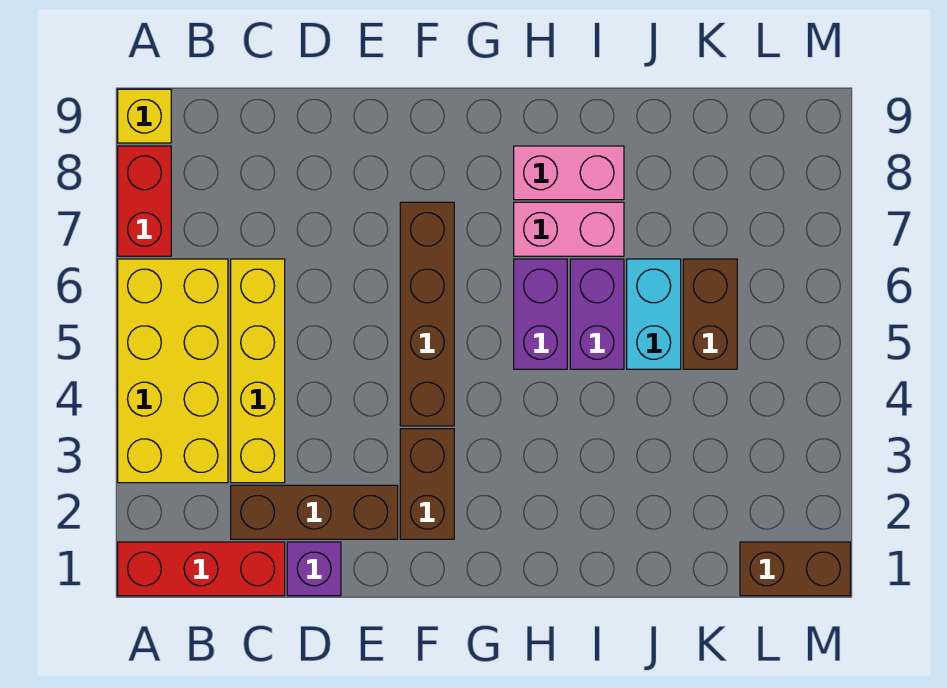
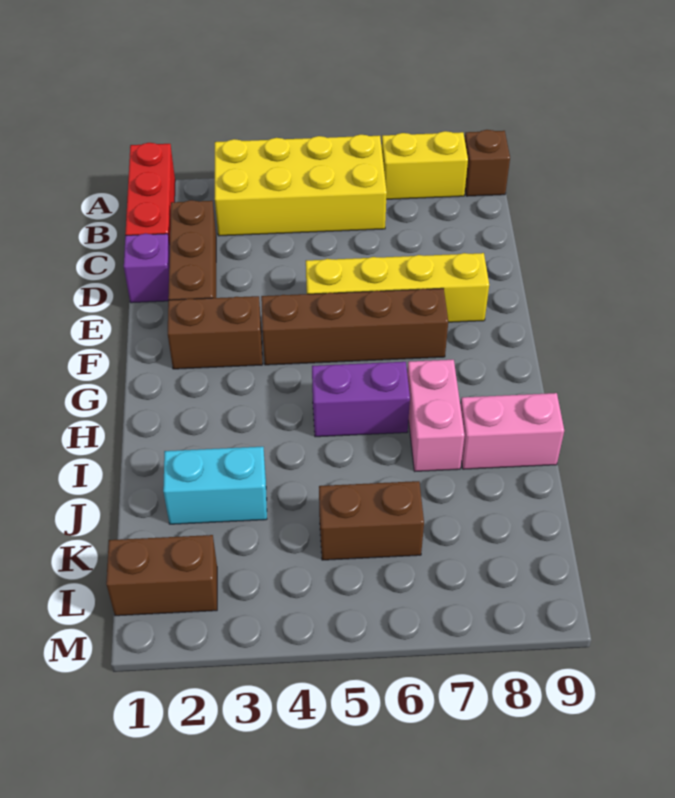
red brick A7:A8 level 1 -> yellow brick A7:A8 level 1
yellow brick A9 level 1 -> brown brick A9 level 1
yellow brick C3:C6 level 1 -> yellow brick E5:E8 level 1
pink brick H8:I8 level 1 -> pink brick I8:I9 level 1
purple brick I5:I6 level 1 -> none
cyan brick J5:J6 level 1 -> cyan brick J2:J3 level 1
brown brick L1:M1 level 1 -> brown brick L1:L2 level 1

